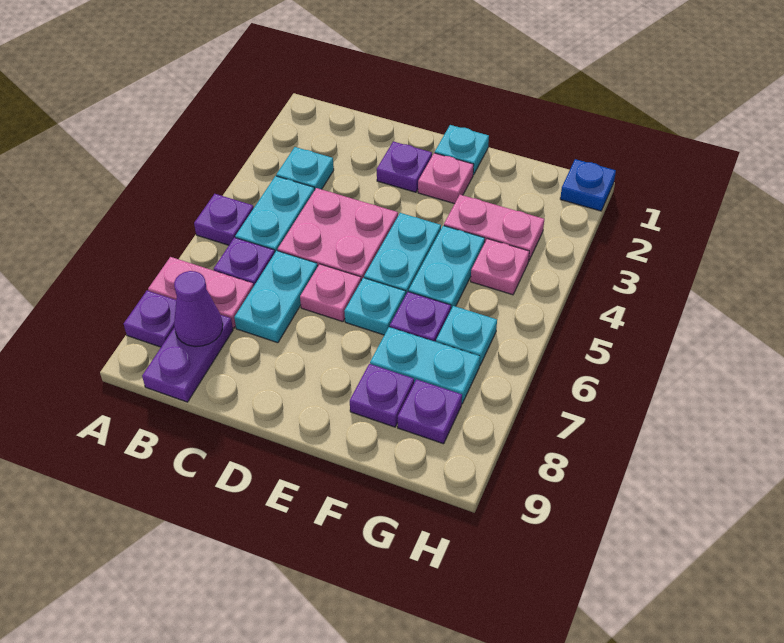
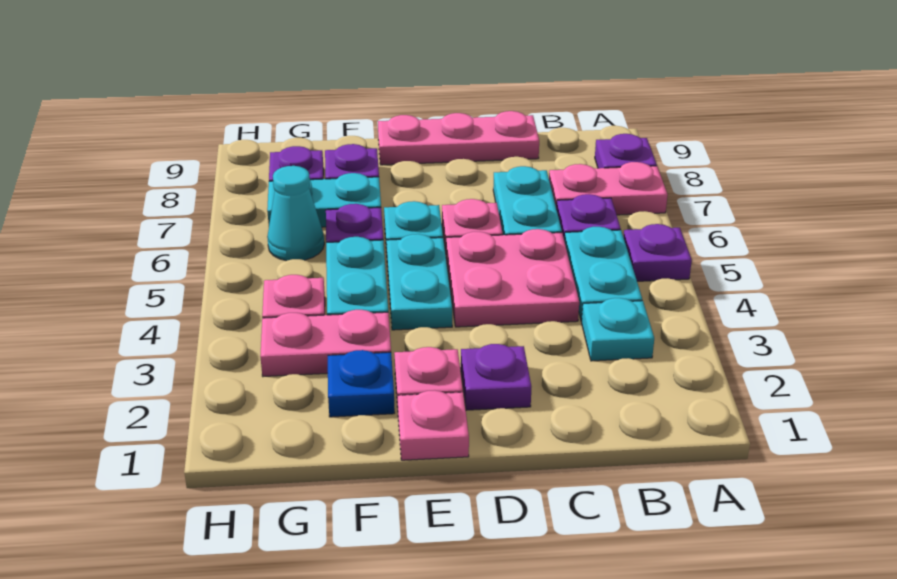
purple plate B8:B9 level 1 -> none
purple cone B8 level 2 -> none
none -> pink plate C9:E9 level 1
cyan plate E1 level 1 -> pink plate E1 level 1
cyan plate G6 level 1 -> cyan cone G6 level 1
blue plate H1 level 1 -> blue plate F2 level 1

